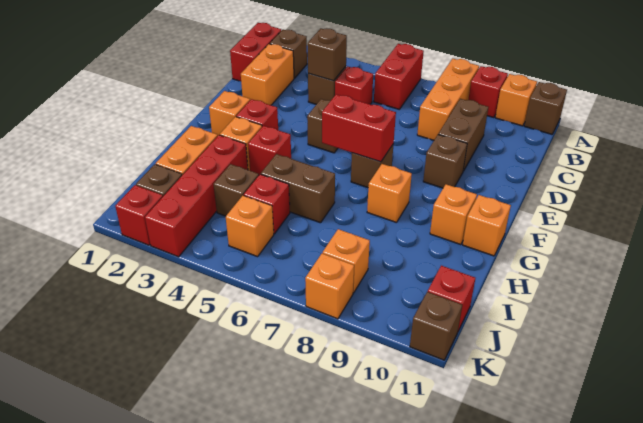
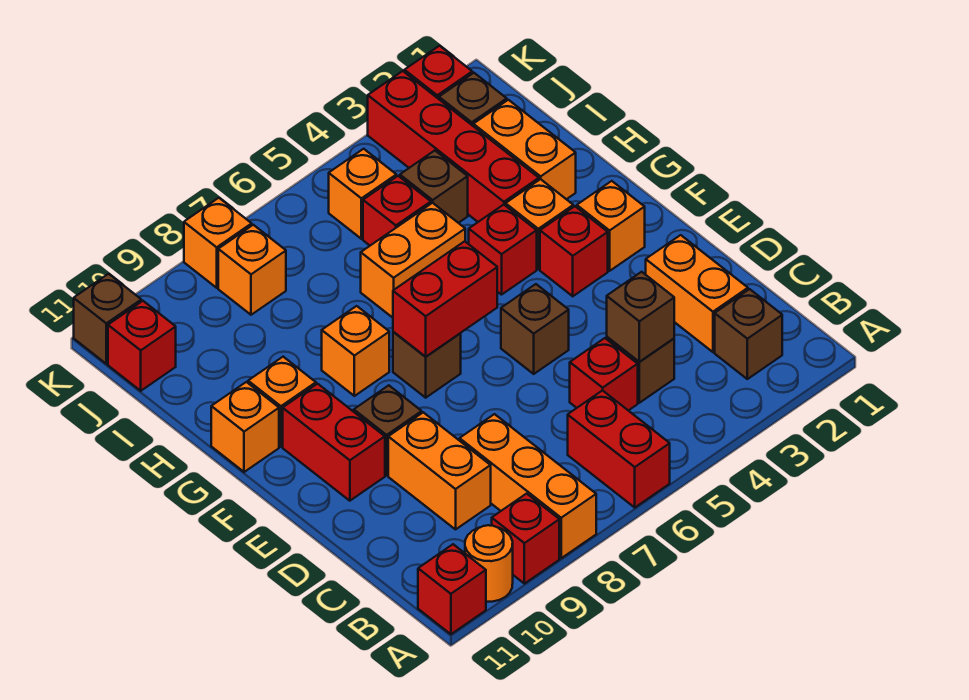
orange brick A10 level 1 -> orange round brick A10 level 1
brown brick A11 level 1 -> red brick A11 level 1
red brick B1:C1 level 1 -> red brick E10:F10 level 1
brown brick C9:D9 level 1 -> orange brick C9:D9 level 1
brown brick H5:H6 level 1 -> orange brick H5:H6 level 1

